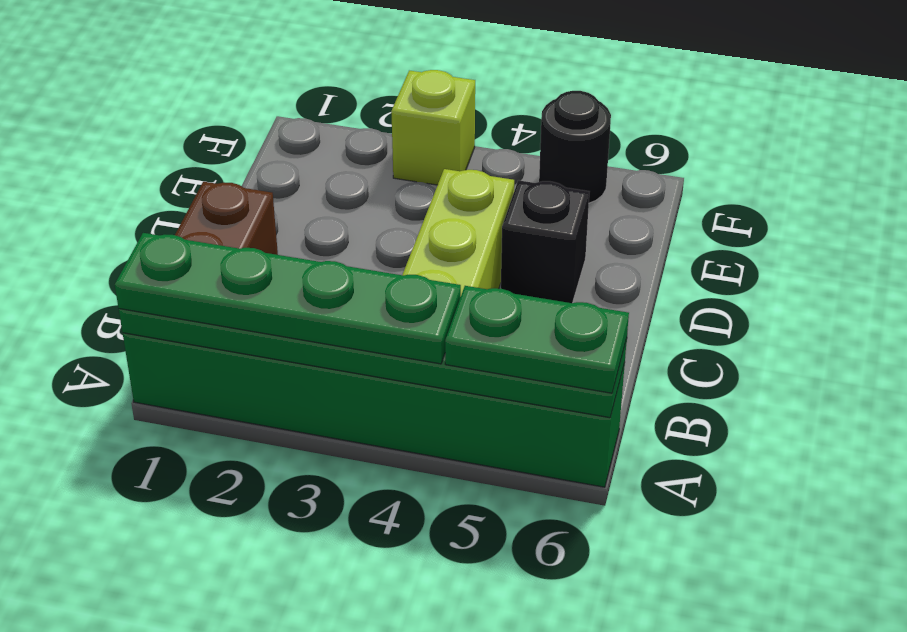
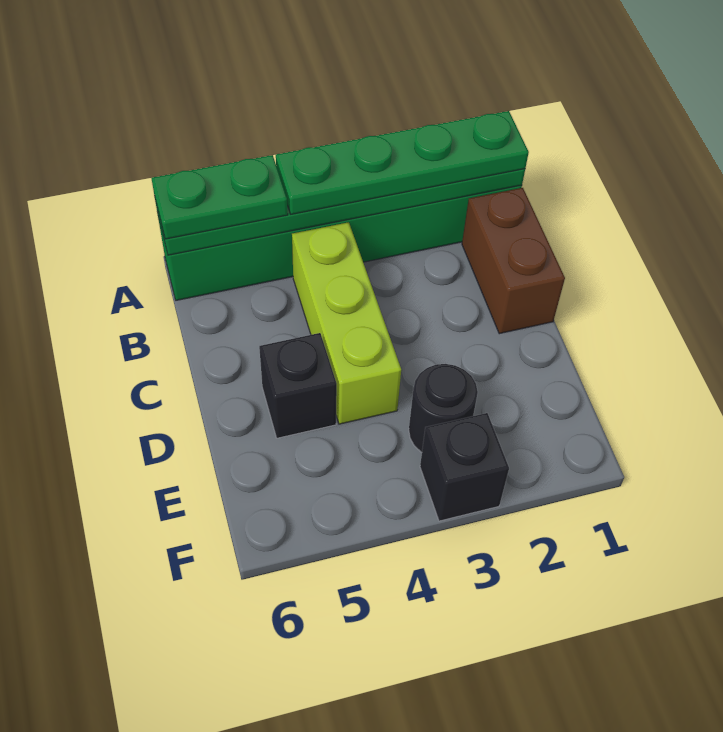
lime brick F3 level 1 -> black brick F3 level 1
black round brick F5 level 1 -> black round brick E3 level 1

